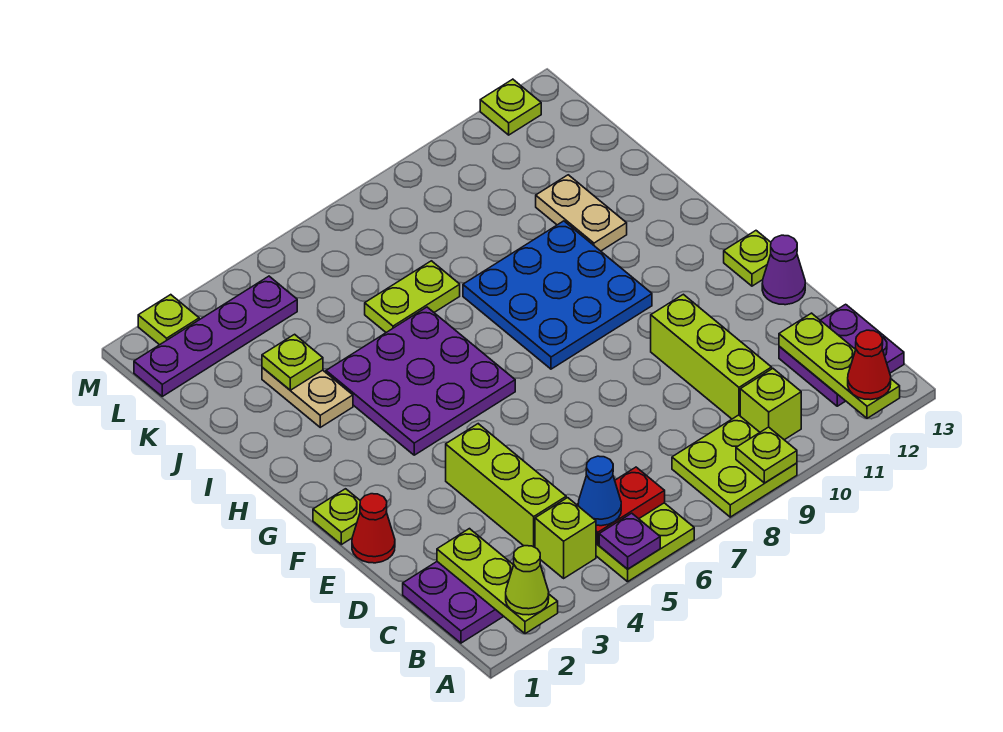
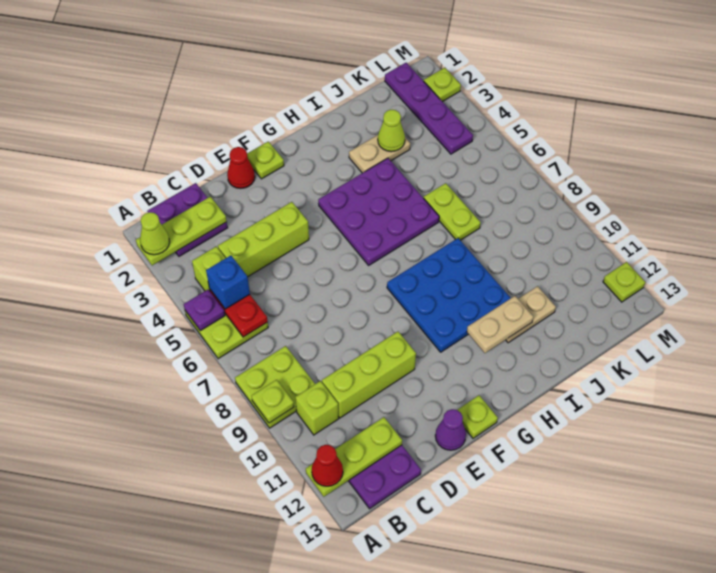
blue cone B5 level 3 -> blue brick B5 level 3
none -> tan plate H11:I11 level 2
lime plate J3 level 2 -> lime cone J3 level 2

